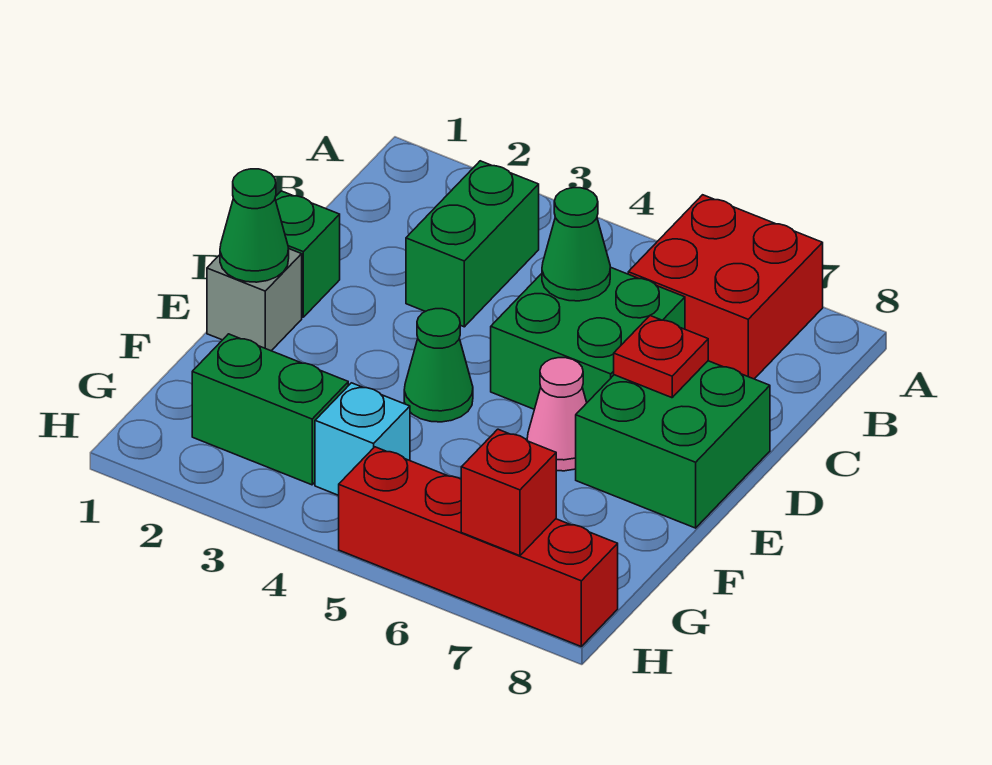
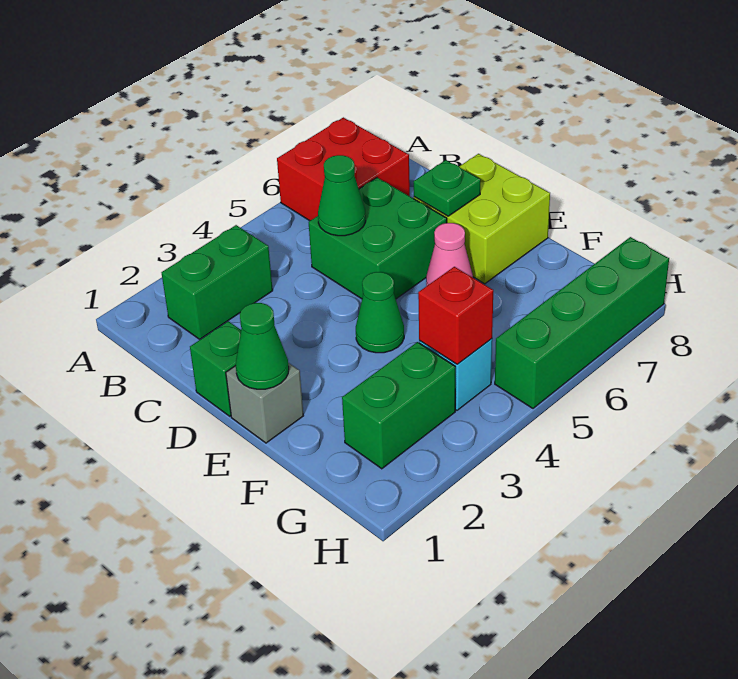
green brick B3:C3 level 1 -> green brick B2:B3 level 1
green brick D7:E8 level 1 -> lime brick D7:E8 level 1
red plate D7 level 2 -> green plate D7 level 2
red brick H5:H8 level 1 -> green brick H5:H8 level 1
red brick H7 level 2 -> red brick G4 level 2

